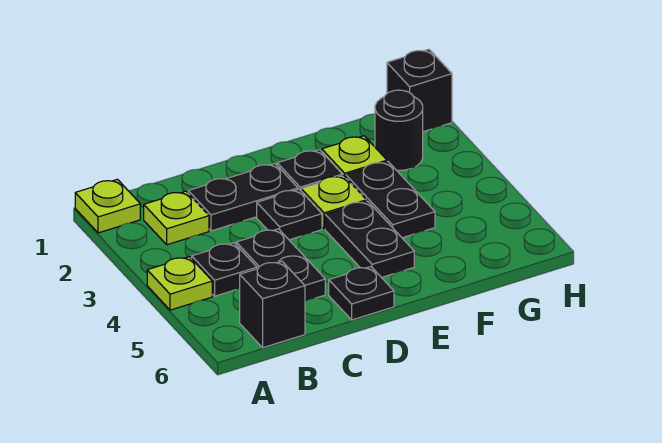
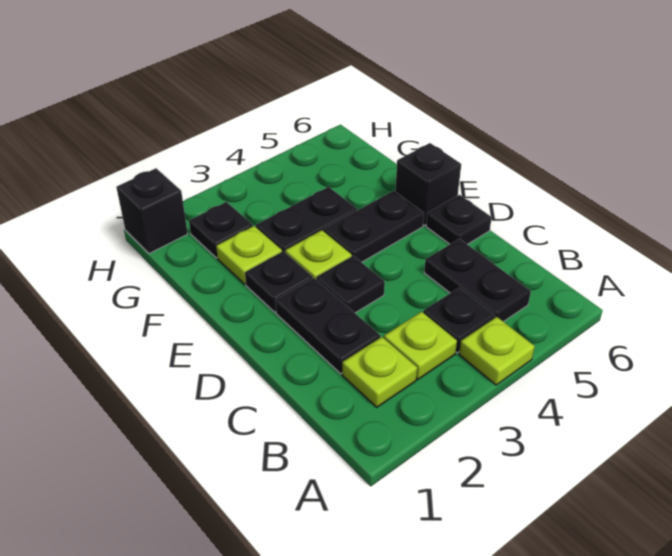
lime plate A1 level 1 -> lime plate B3 level 1
black brick B6 level 1 -> black brick E6 level 1
black plate C4:C5 level 1 -> black plate B5:C5 level 1
black round brick G2 level 1 -> black plate G2 level 1

